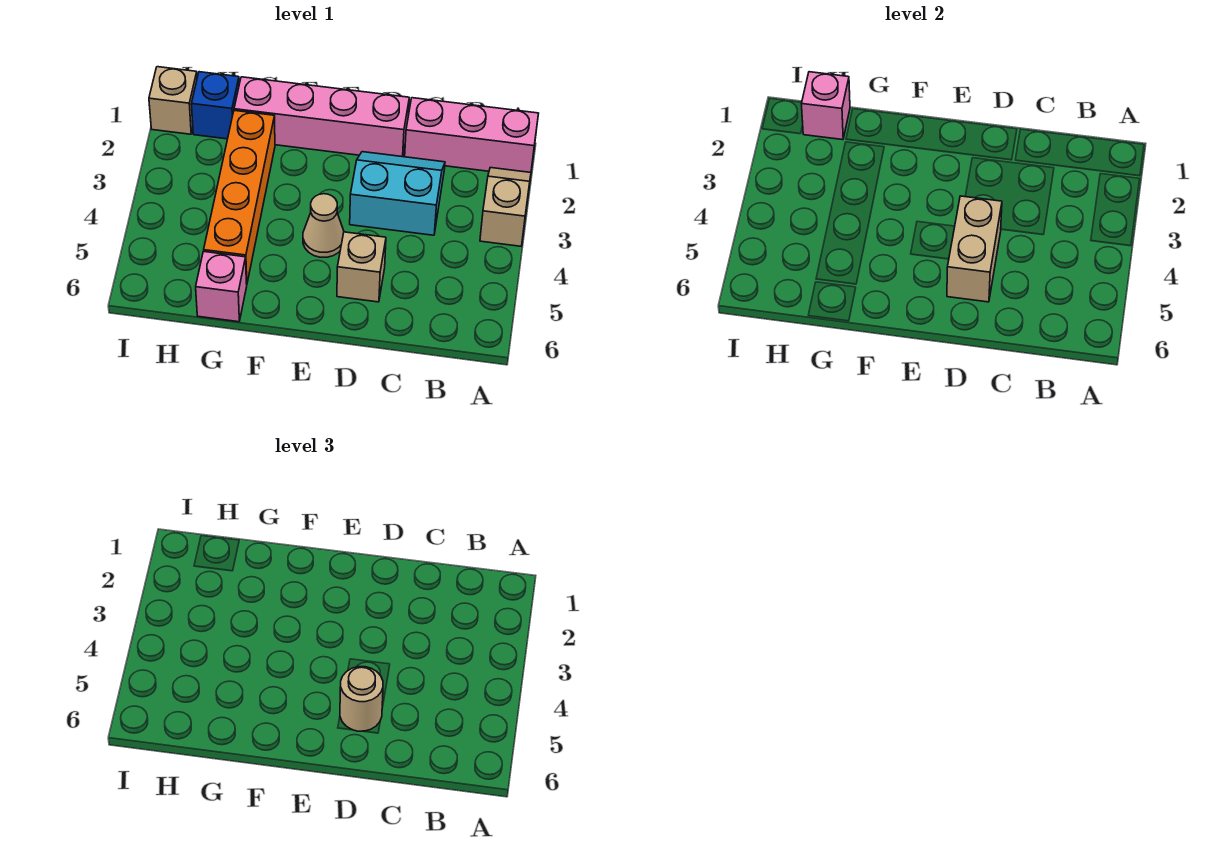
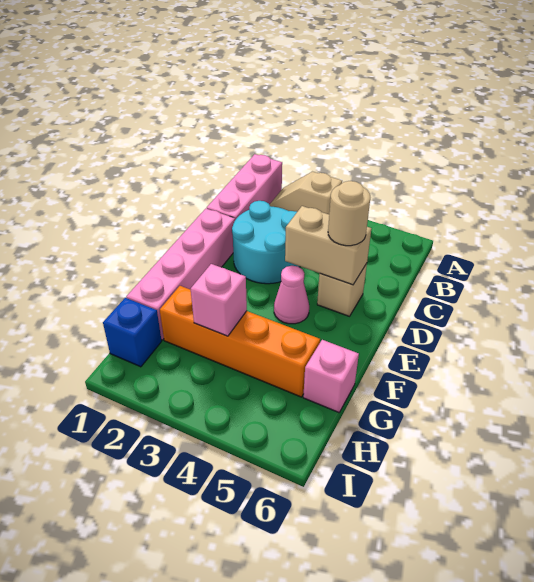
cyan slope C2:D3 level 1 top 3 -> cyan round brick C2:D3 level 1
tan cone E4 level 1 -> pink cone E4 level 1
pink brick H1 level 2 -> pink brick G3 level 2
tan brick I1 level 1 -> none

